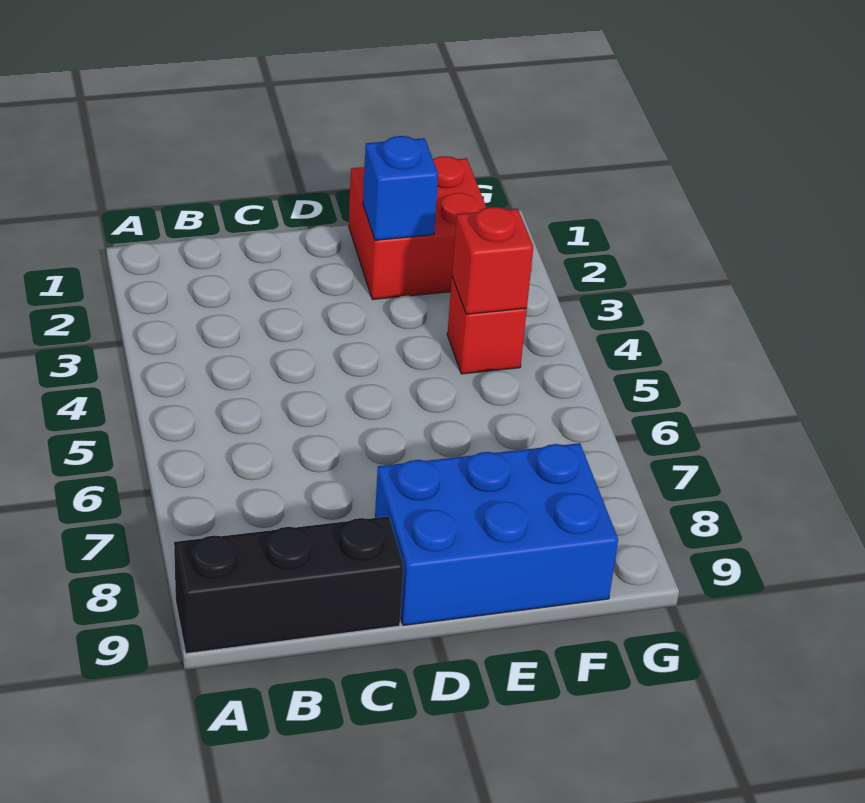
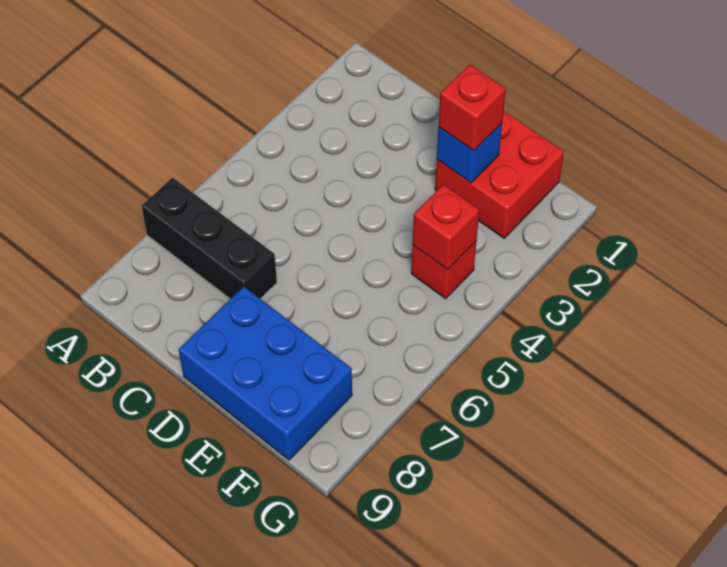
black brick A9:C9 level 1 -> black brick A7:C7 level 1
none -> red brick E2 level 3

